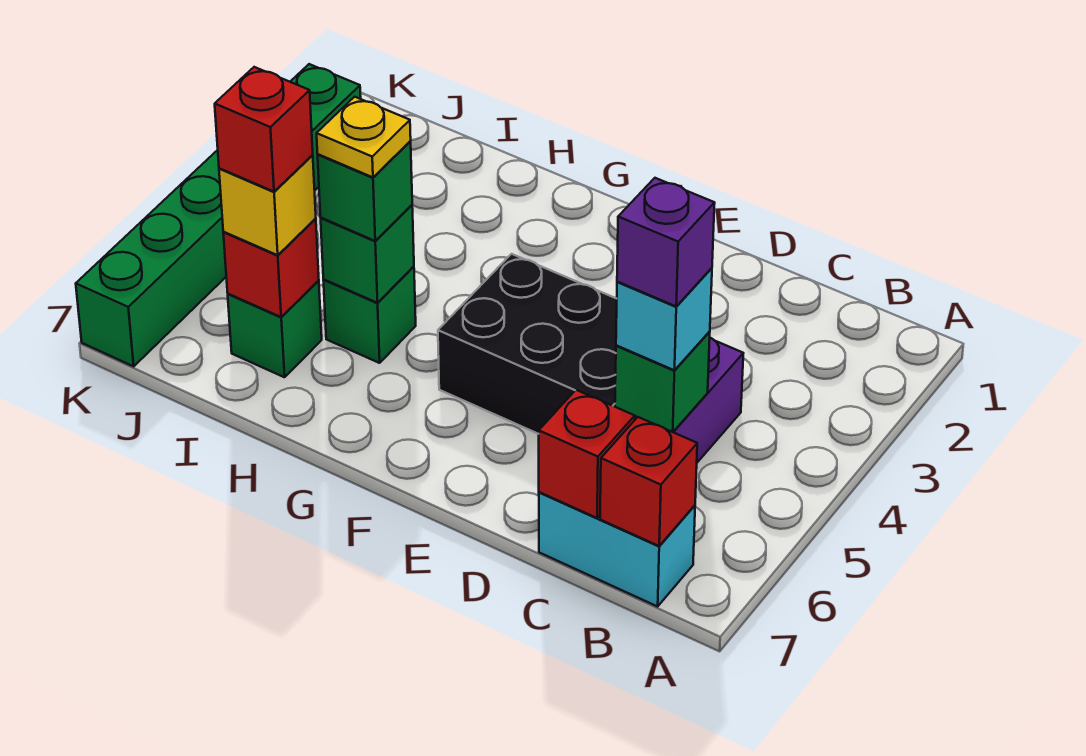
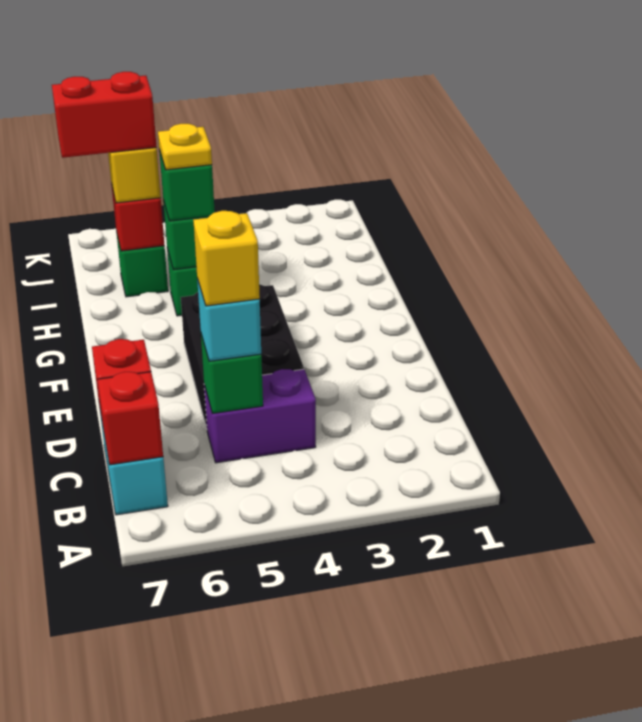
purple brick C5 level 4 -> yellow brick C5 level 4
red brick I6 level 4 -> red brick I6:I7 level 4
green brick K2:K7 level 1 -> none

